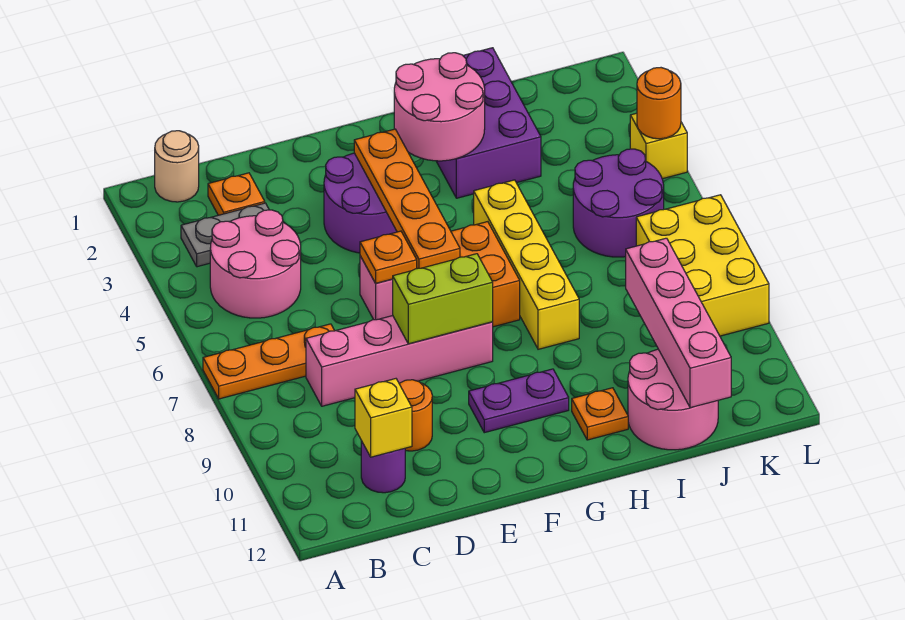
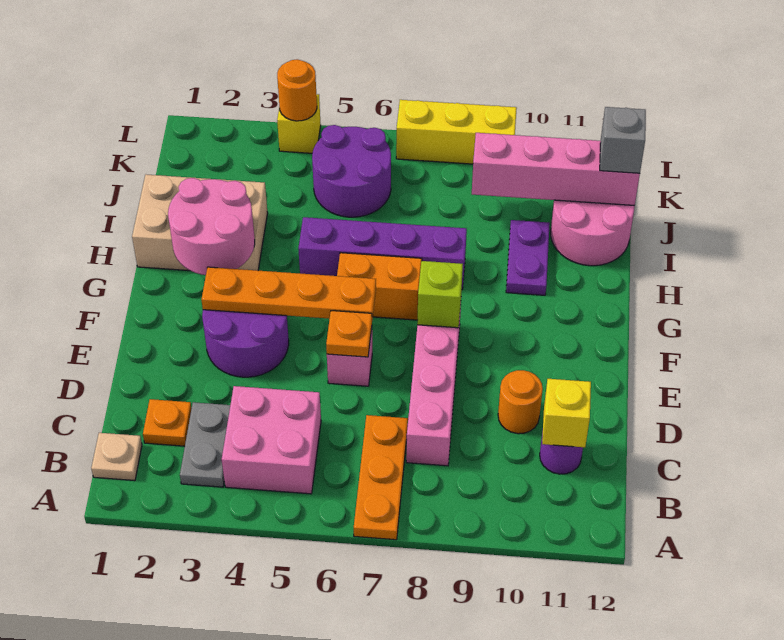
tan round brick B1 level 1 -> tan plate B1 level 1
pink round brick B4:C5 level 1 -> pink brick B4:C5 level 1
lime brick E8:F8 level 2 -> lime brick F8 level 2
purple plate F10:G10 level 1 -> purple plate H10:I10 level 1
purple brick H1:I3 level 1 -> tan brick H1:I3 level 1
yellow brick H5:H8 level 1 -> purple brick H5:H8 level 1
orange plate H11 level 1 -> none
none -> grey brick J12 level 3
yellow brick K7:L9 level 1 -> yellow brick L7:L9 level 1

